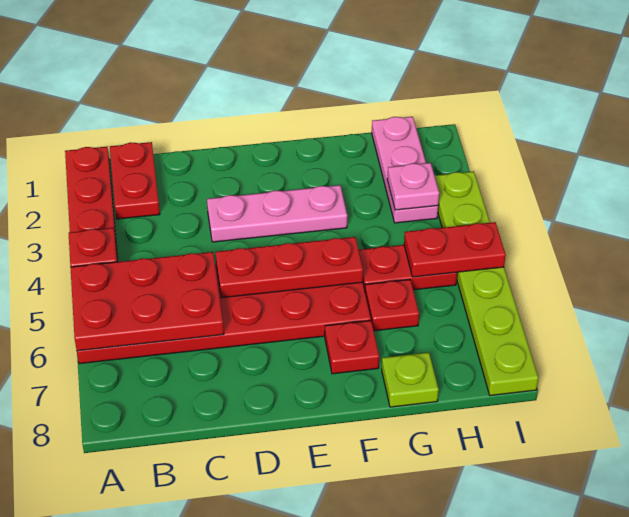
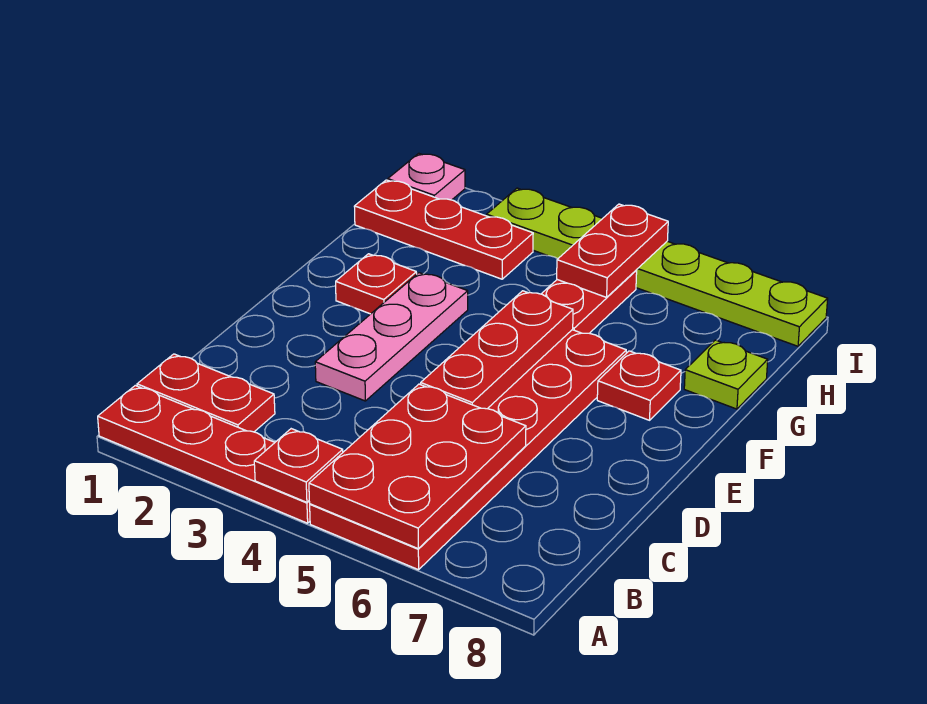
red plate G6 level 1 -> red plate F2 level 1
pink plate H1:H3 level 1 -> red plate H1:H3 level 1
pink plate H3 level 2 -> pink plate I1 level 1

